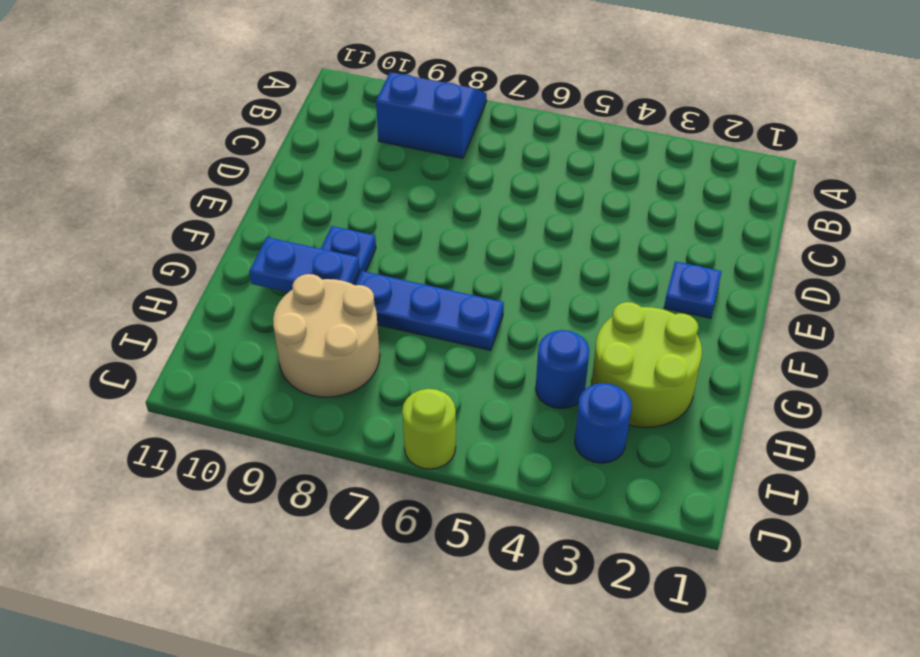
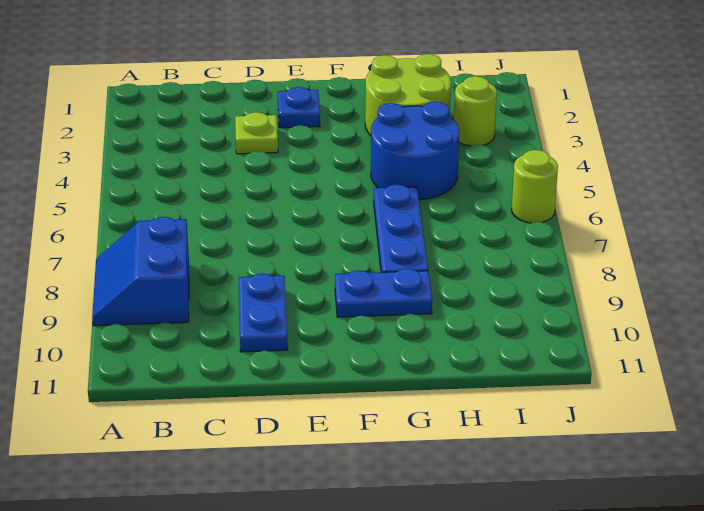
none -> lime plate D3 level 1
blue plate G9:G10 level 2 -> blue plate D9:D10 level 1
blue round brick H4 level 1 -> blue round brick G4:H5 level 1
tan round brick H8:I9 level 1 -> none
blue round brick I3 level 1 -> lime round brick I3 level 1

